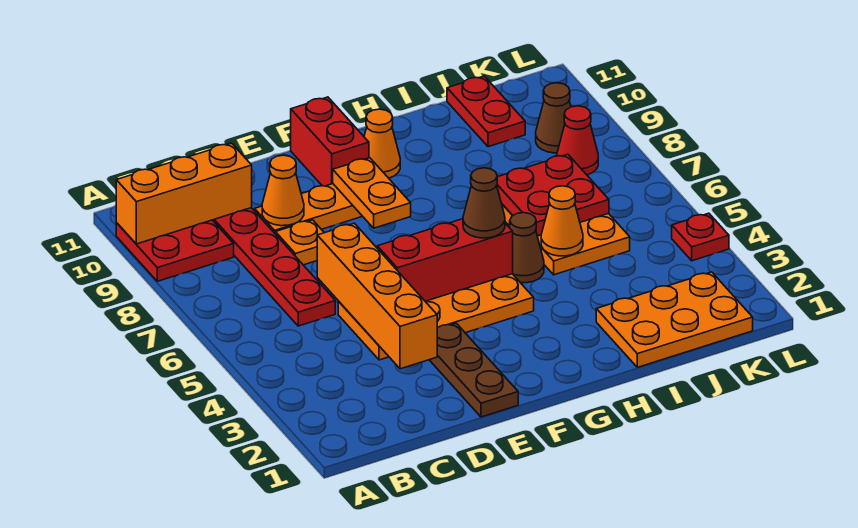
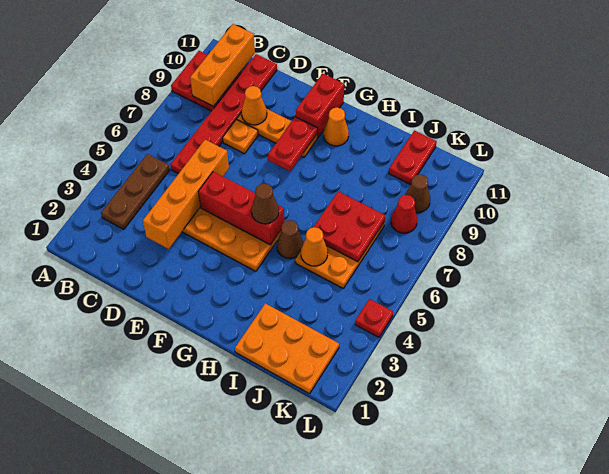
orange brick A10:C10 level 2 -> orange brick B9:B11 level 2
brown plate E1:E3 level 1 -> brown plate B3:B5 level 1
orange plate F8:F9 level 2 -> red plate F8:F9 level 2

